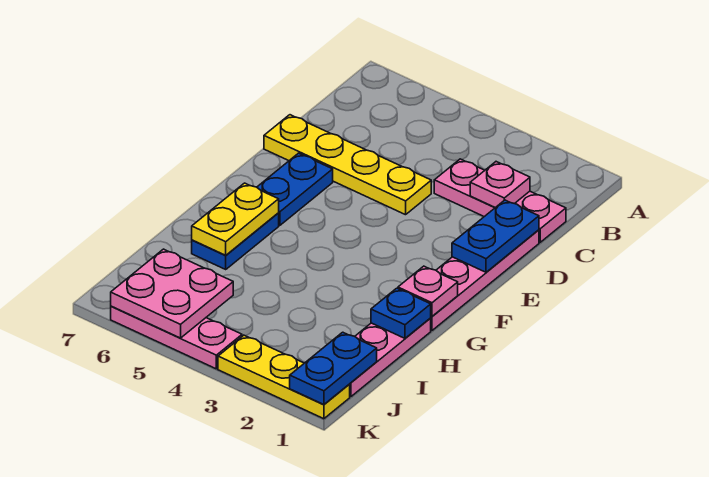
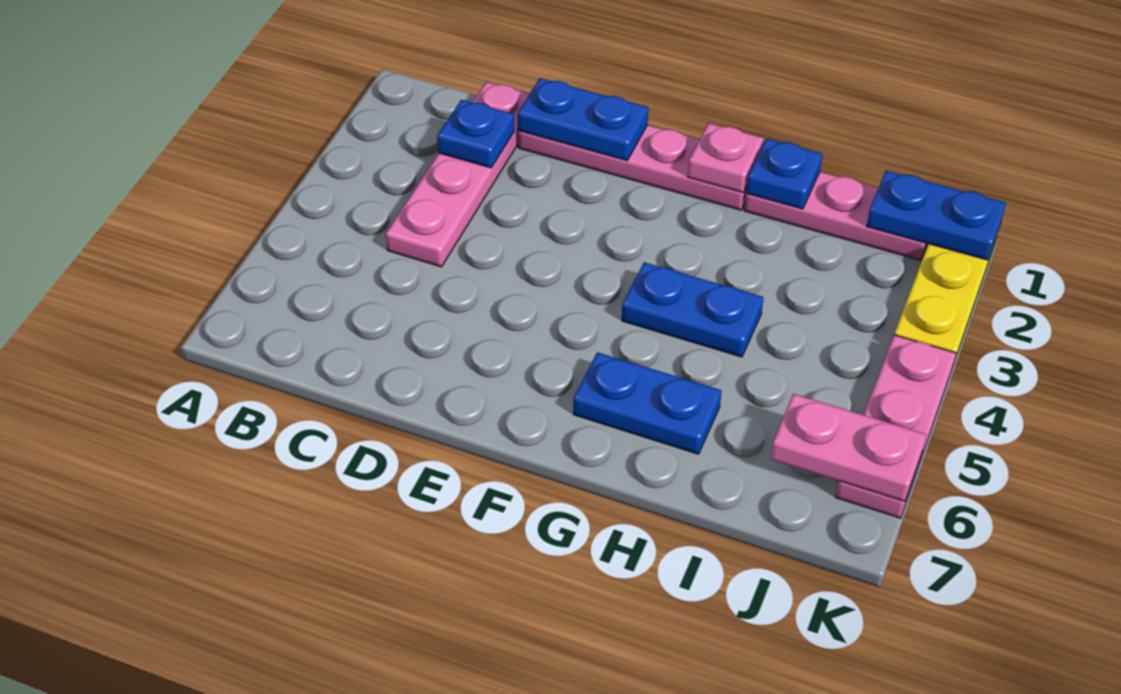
pink plate C1:C3 level 1 -> pink plate C1:C4 level 1
pink plate C2 level 2 -> blue plate C2 level 2
yellow plate D4:D7 level 1 -> none
blue plate E6:F6 level 1 -> blue plate G4:H4 level 1
yellow plate G6:H6 level 2 -> none
pink plate J5:K6 level 2 -> pink plate J6:K6 level 2

